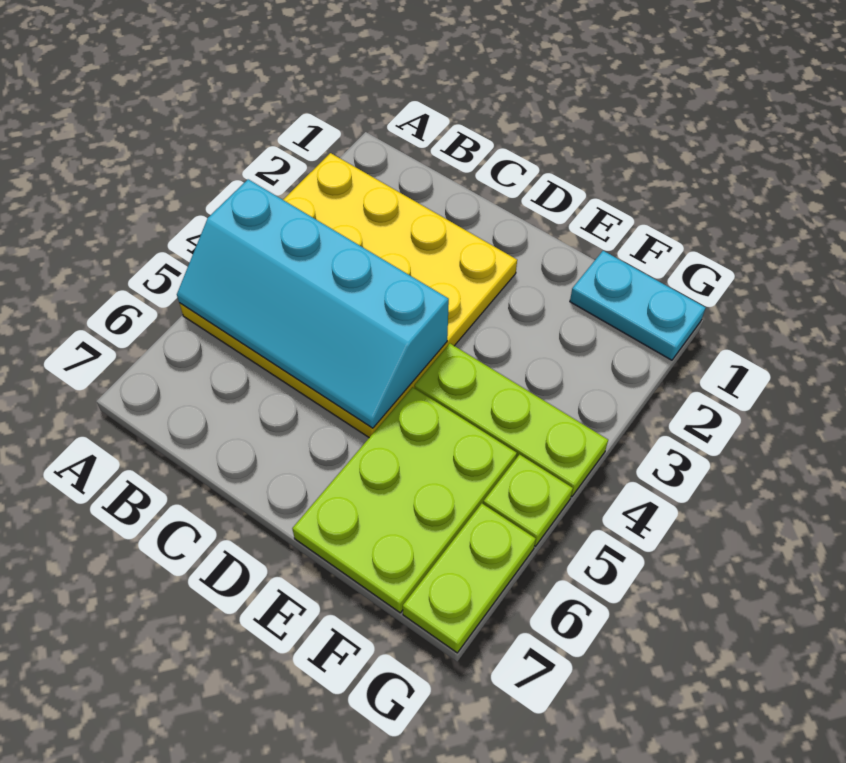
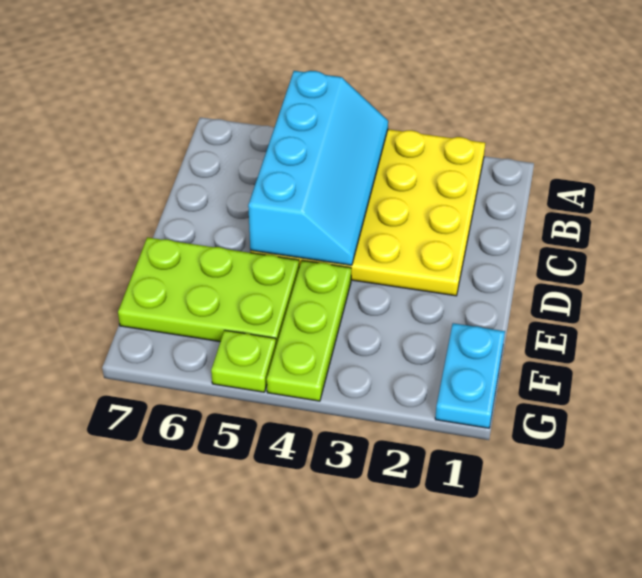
cyan slope A4:D5 level 2 top 4 -> cyan slope A4:D5 level 2 top 5
lime plate G6:G7 level 1 -> none

